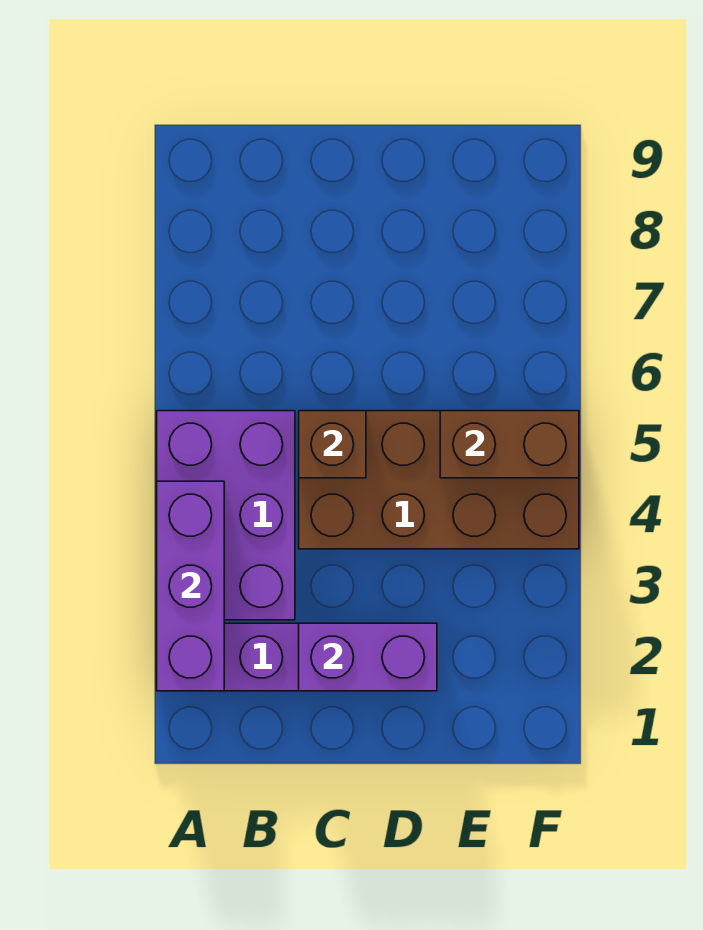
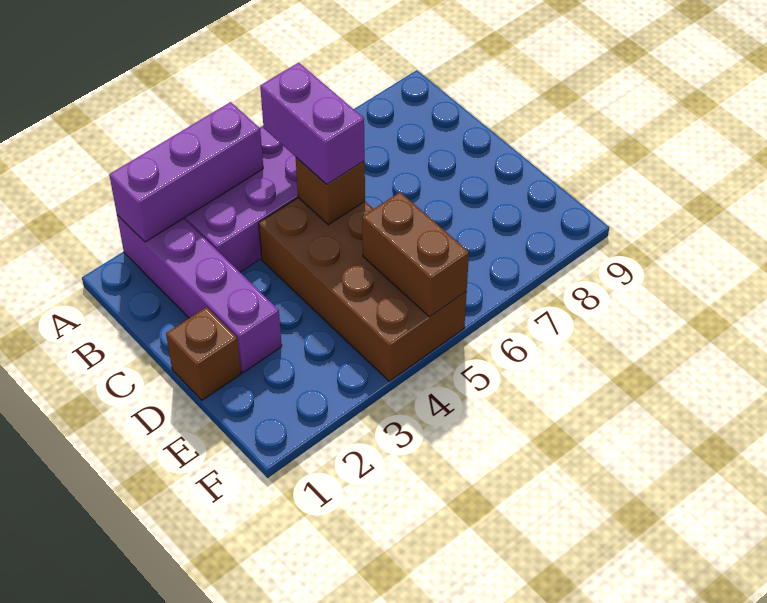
purple brick C2:D2 level 2 -> purple brick B5:C5 level 3
none -> brown brick D1 level 1

